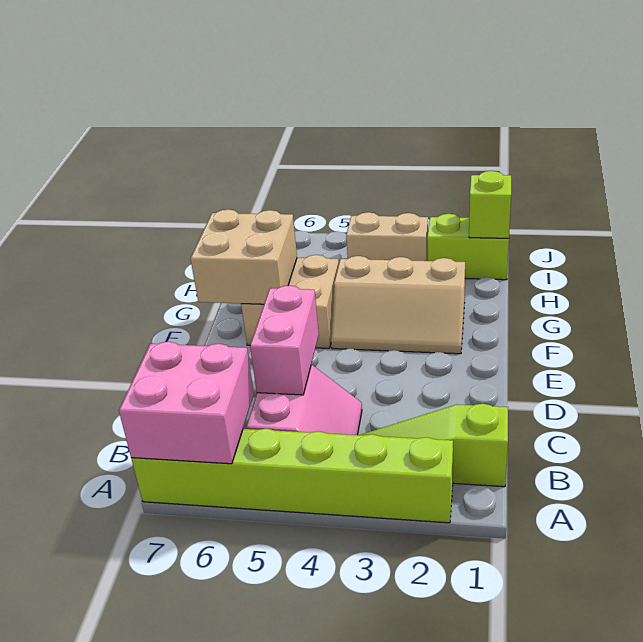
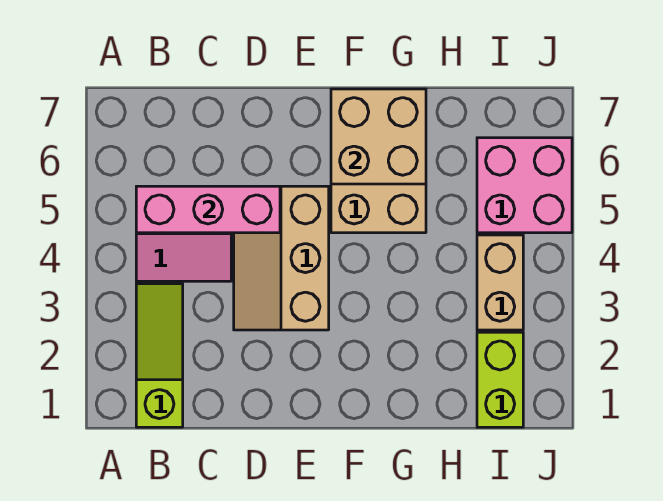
lime brick A2:A7 level 1 -> none
pink brick A6:B7 level 2 -> pink brick I5:J6 level 1
pink brick C5:D5 level 2 -> pink brick B5:D5 level 2
tan slope F2:G4 level 1 top G -> tan slope D3:E5 level 1 top E
lime brick I1 level 2 -> none

